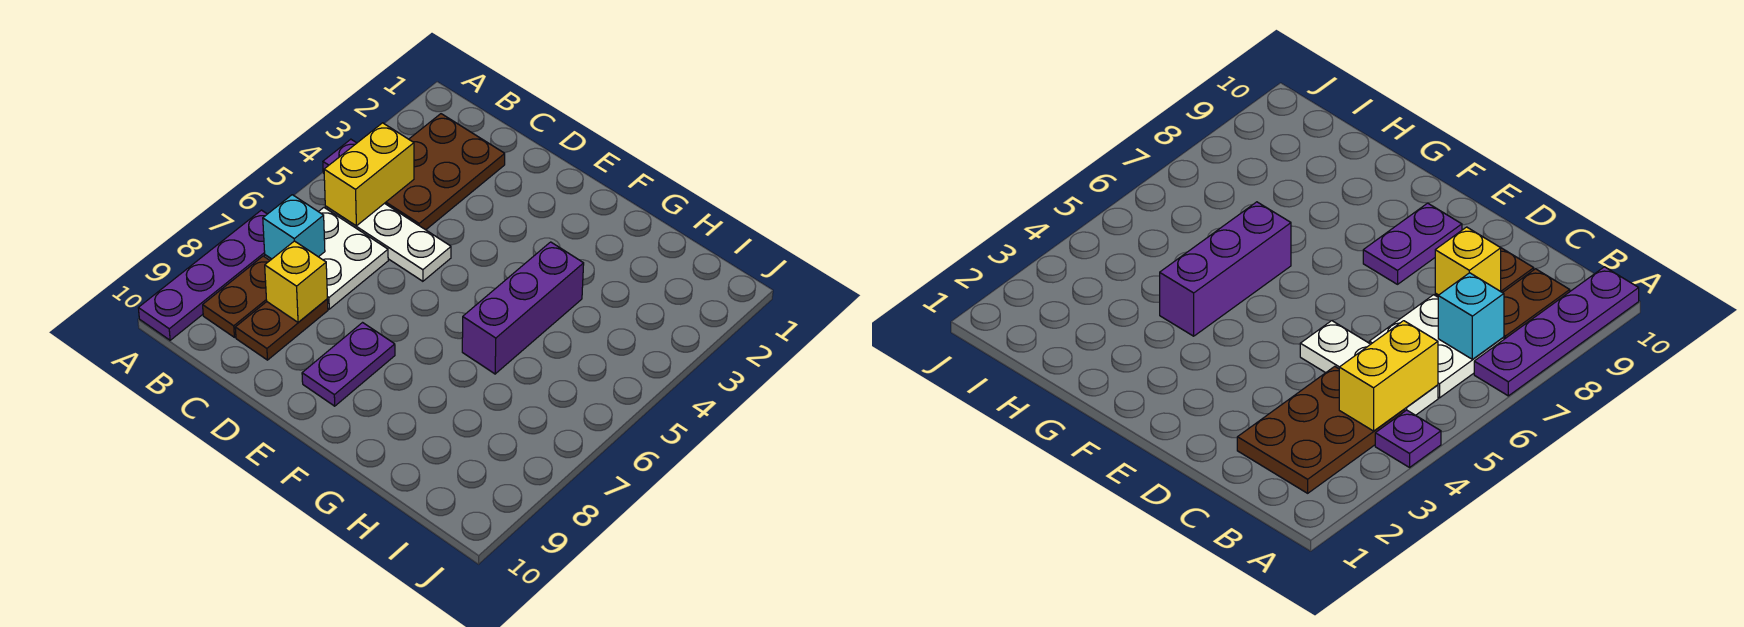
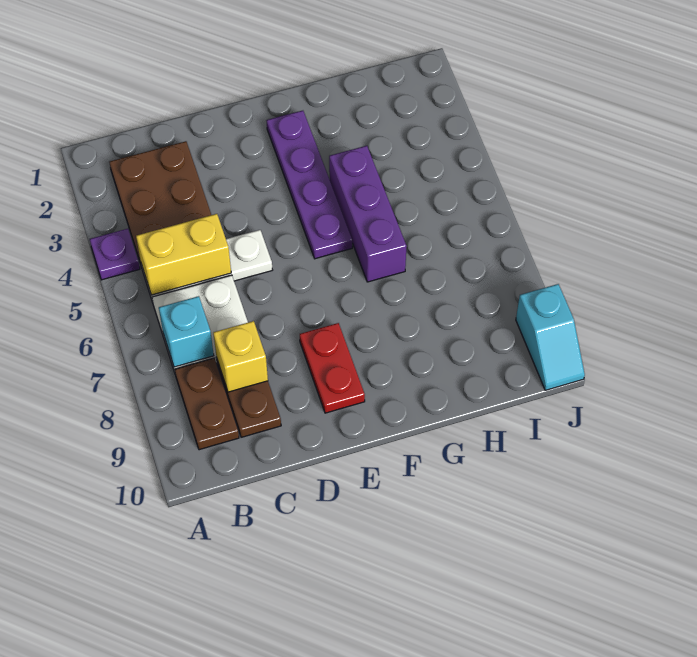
purple plate A7:A10 level 1 -> purple plate F2:F5 level 1
yellow brick B4:B5 level 2 -> yellow brick B5:C5 level 2
purple plate E8:E9 level 1 -> red plate E8:E9 level 1
none -> cyan slope J9:J10 level 1 top 9

